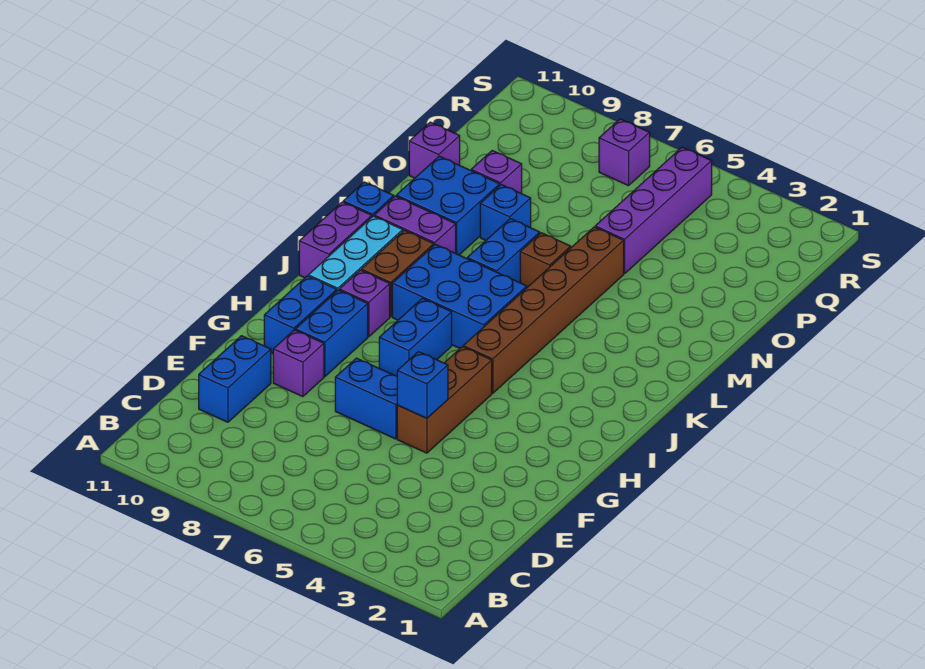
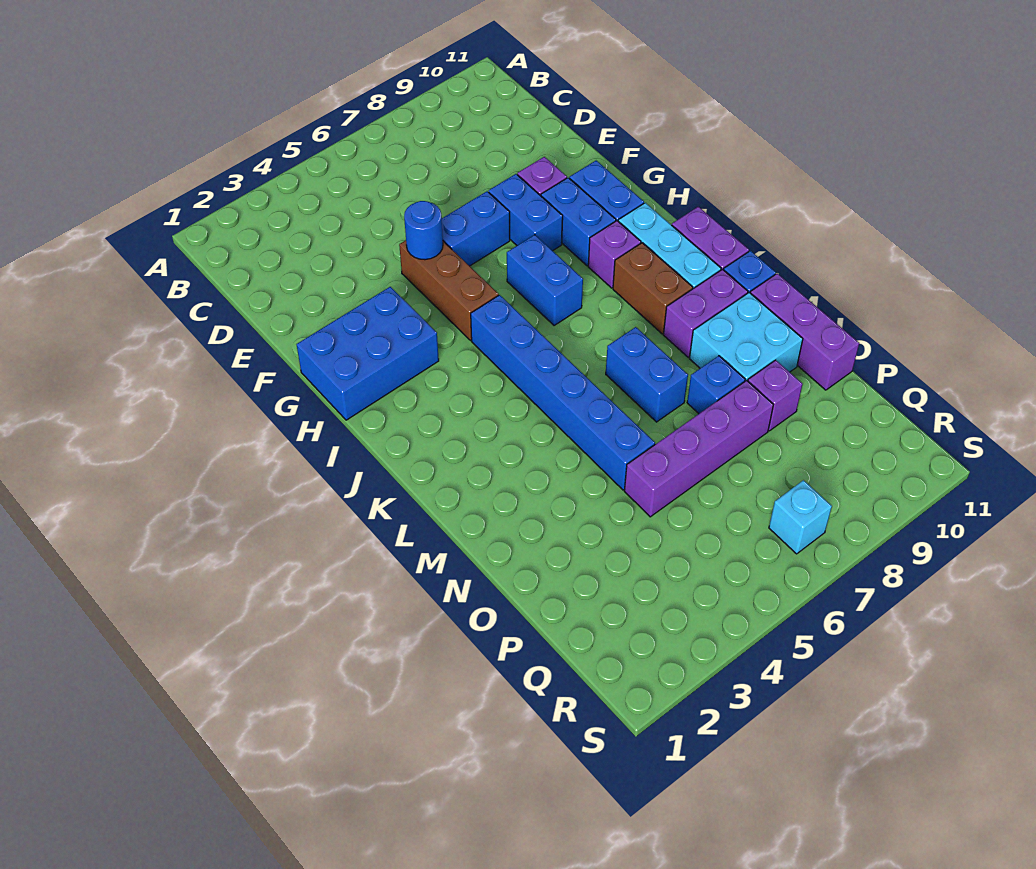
blue brick D10:E10 level 1 -> blue brick F8:G8 level 1
blue brick F5 level 2 -> blue round brick F5 level 2
brown brick I5:N5 level 1 -> blue brick I5:N5 level 1
blue brick J6:K8 level 1 -> blue brick G1:H3 level 1
brown brick M6 level 1 -> none
blue brick M9:N10 level 1 -> cyan brick M9:N10 level 1
purple brick O5:R5 level 1 -> purple brick O5:O8 level 1
purple brick O11 level 1 -> purple brick M11:O11 level 1
purple brick R7 level 1 -> cyan brick R7 level 1

